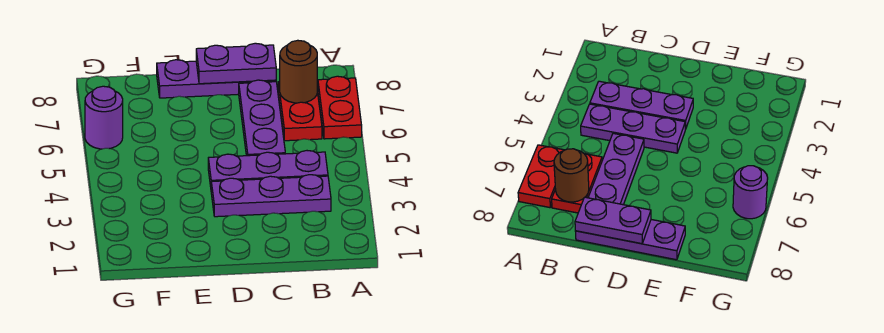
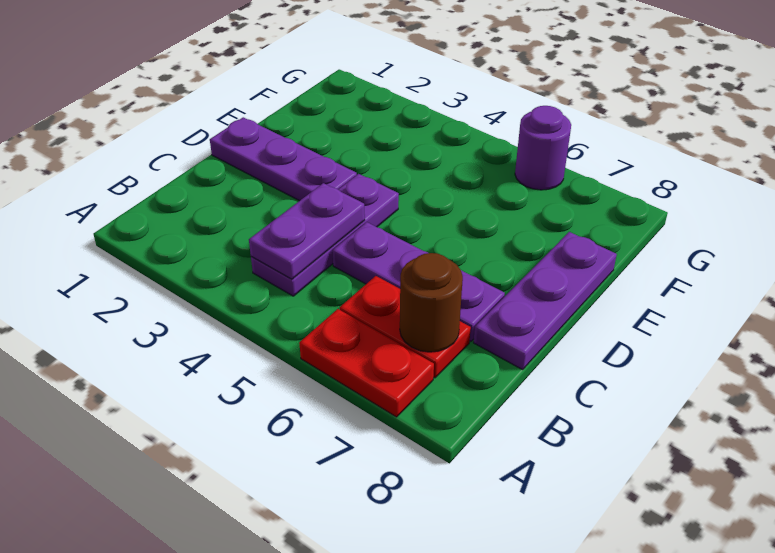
purple plate B3:D3 level 1 -> purple plate D1:D3 level 1
purple plate C8:D8 level 2 -> purple plate B4:C4 level 2

